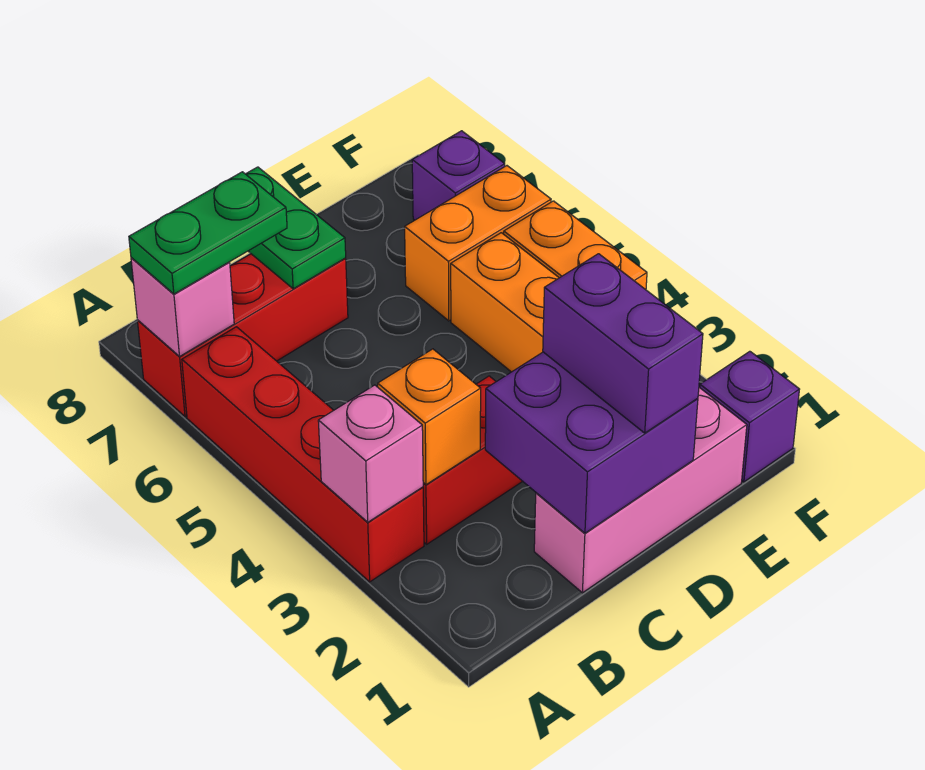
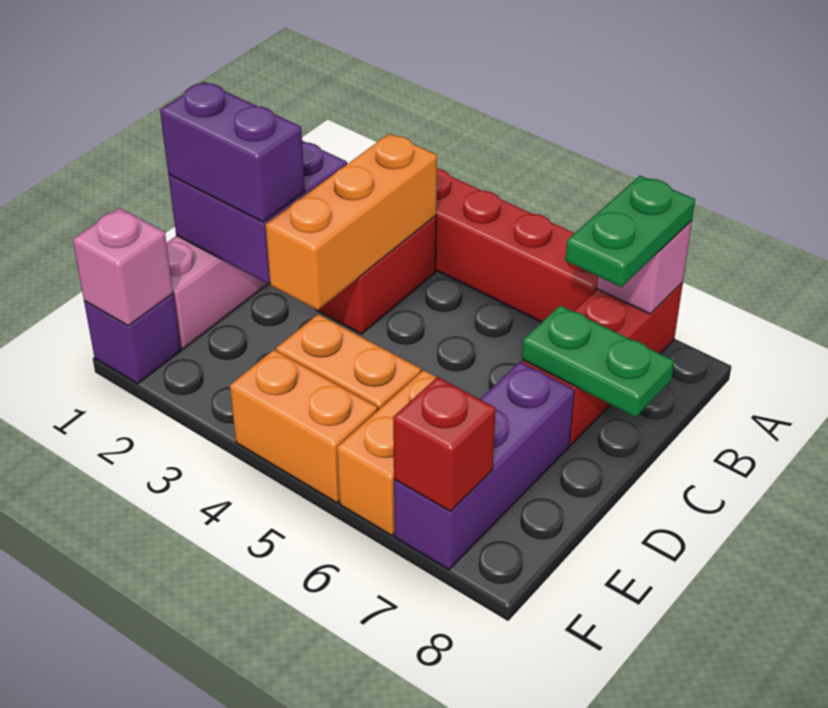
pink brick A3 level 2 -> pink brick F1 level 2
orange brick B3 level 2 -> orange brick B3:D3 level 2
purple brick F7 level 1 -> purple brick D7:F7 level 1
none -> red brick F7 level 2

